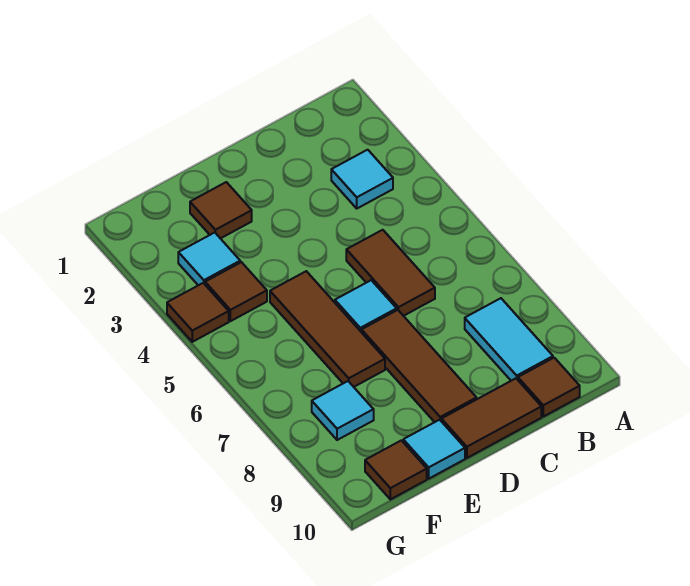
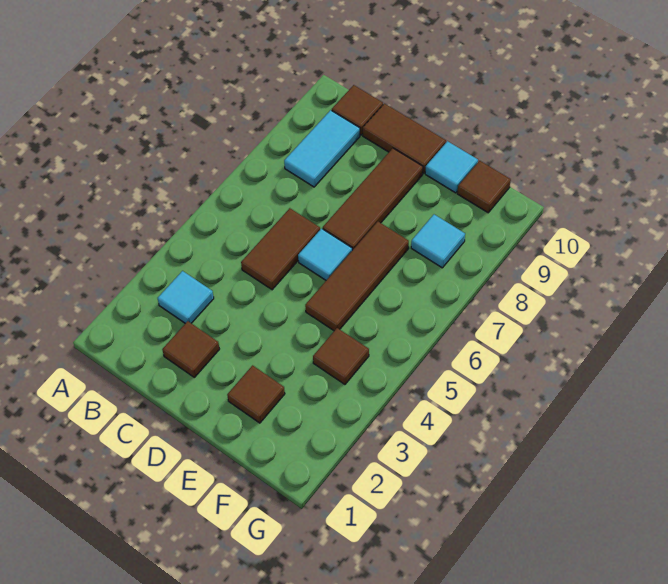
cyan tile F3 level 1 -> none
brown tile G4 level 1 -> brown tile C2 level 1

